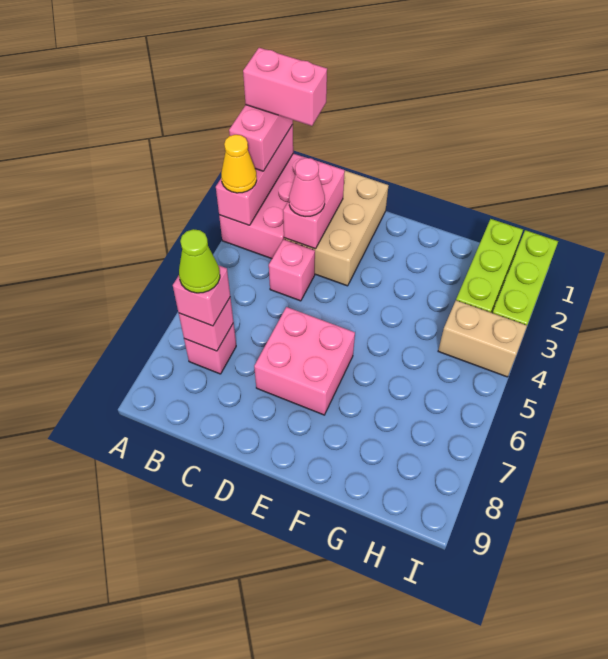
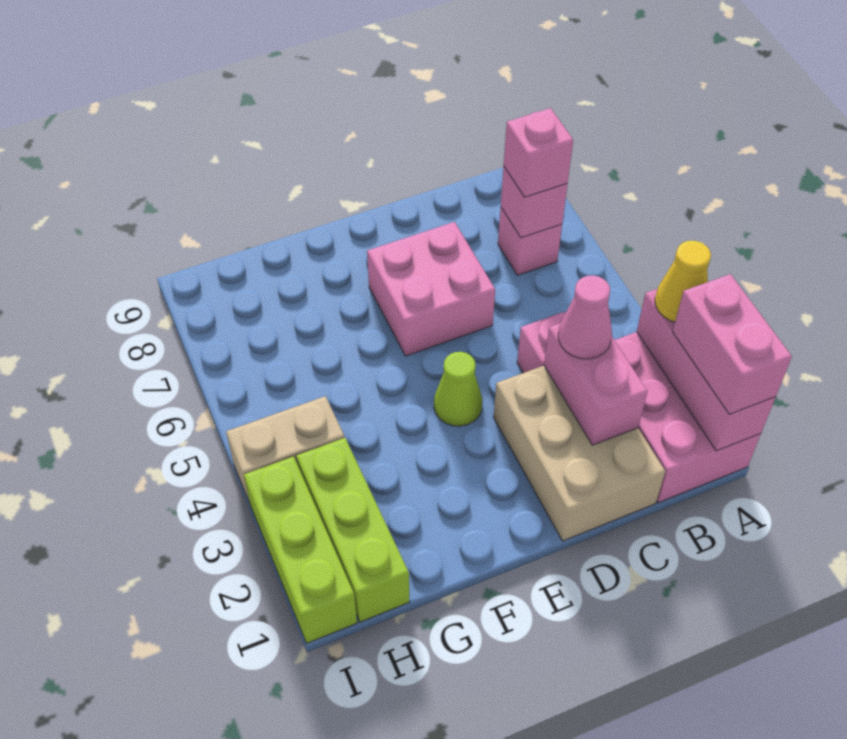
pink brick A1:B1 level 4 -> none
lime cone B7 level 4 -> lime cone E4 level 1

